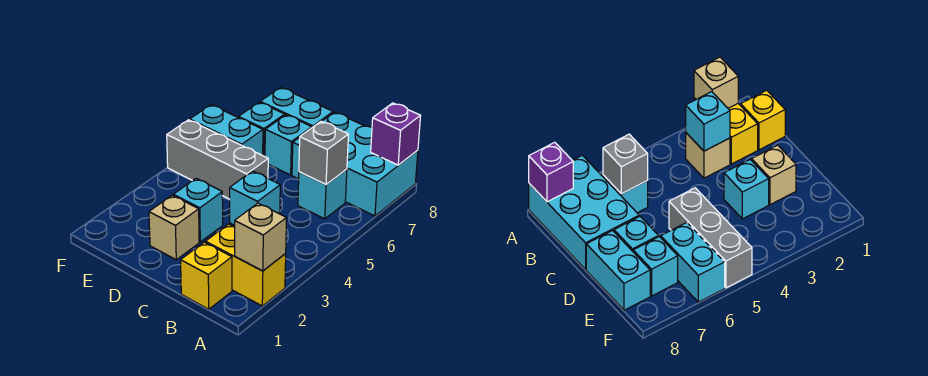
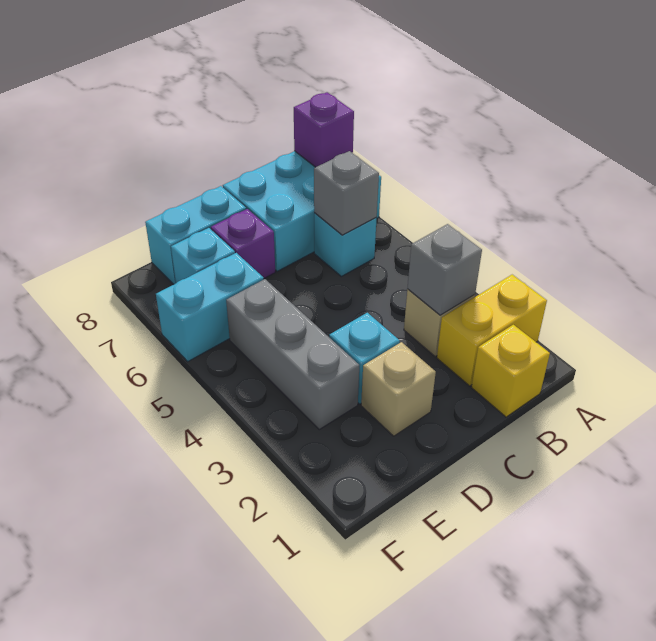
tan brick A2 level 2 -> none
cyan brick B3 level 2 -> grey brick B3 level 2
grey brick D5:F5 level 1 -> grey brick E3:E5 level 1
cyan brick D7 level 1 -> purple brick D7 level 1

